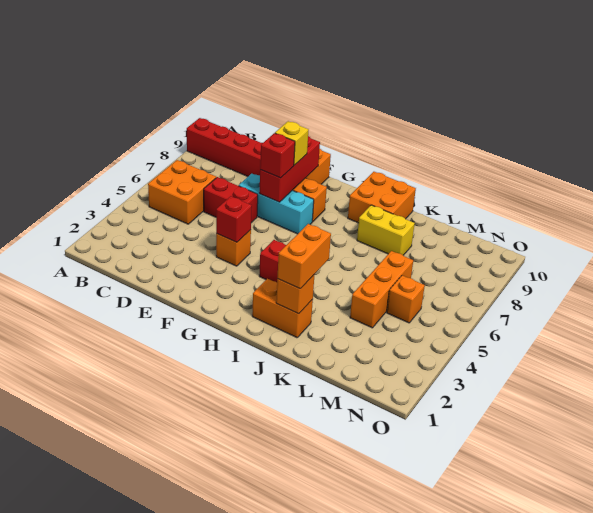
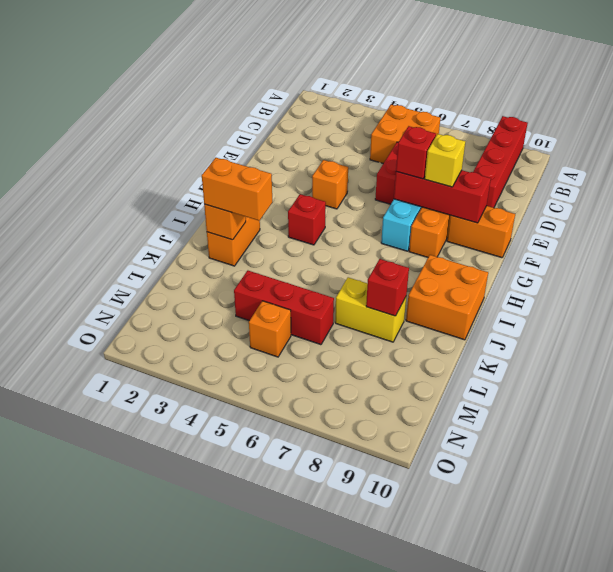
red brick F4 level 2 -> red brick K8 level 2
yellow brick J8:K8 level 1 -> yellow brick K7:K8 level 1
orange brick L4:L6 level 1 -> red brick L4:L6 level 1

